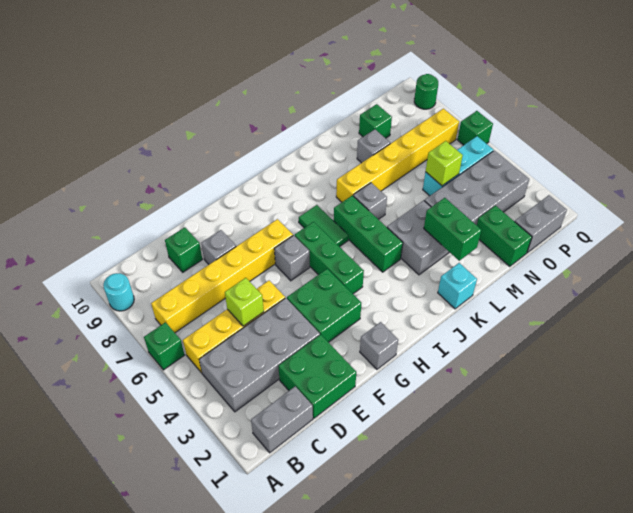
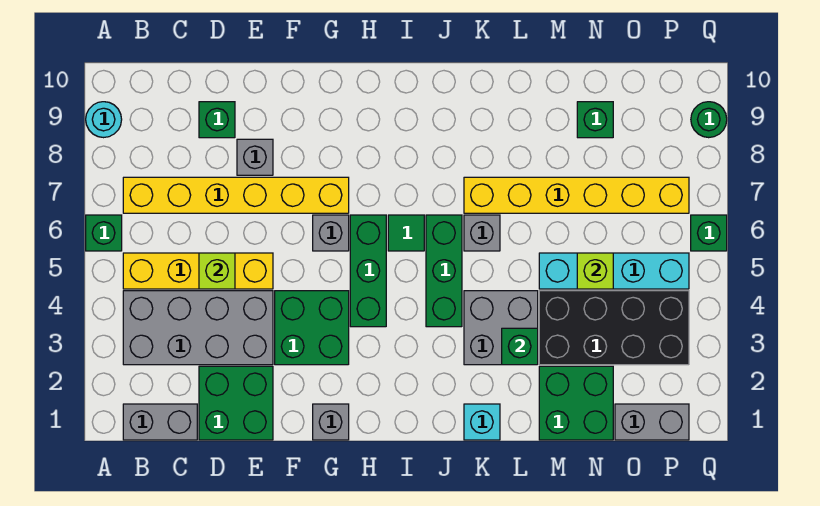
green tile I6:I7 level 1 -> green tile I6 level 1
green brick L2:L3 level 2 -> green brick L3 level 2
grey brick M3:P4 level 1 -> black brick M3:P4 level 1
grey brick M8 level 1 -> none
green brick N1:N2 level 1 -> green brick M1:N2 level 1
cyan brick N5:P5 level 1 -> cyan brick M5:P5 level 1

